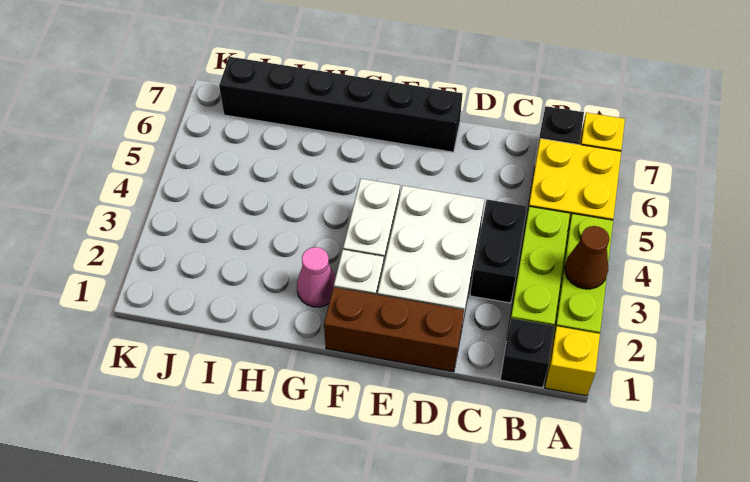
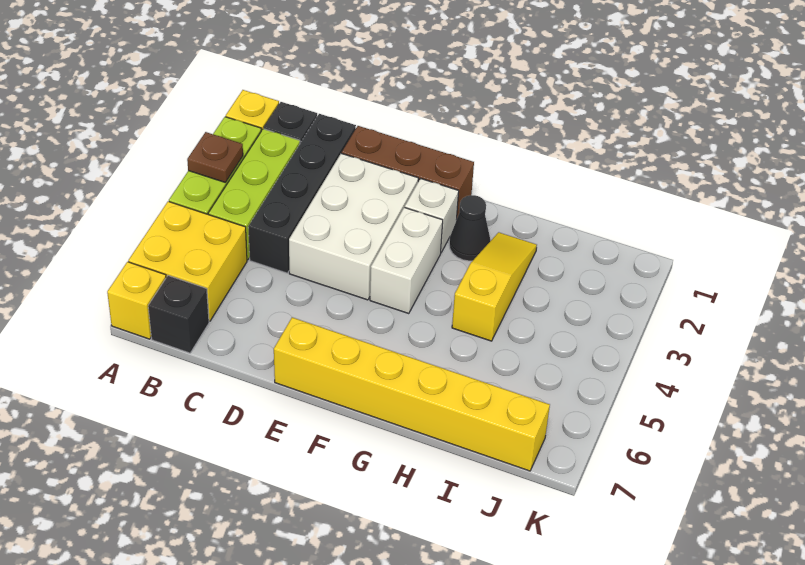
brown cone A3 level 2 -> brown plate A3 level 2
black brick C3:C4 level 1 -> black brick C1:C4 level 1
black brick E7:J7 level 1 -> yellow brick E7:J7 level 1
pink cone G2 level 1 -> black cone G2 level 1
none -> yellow slope H2:H4 level 1 top 4

